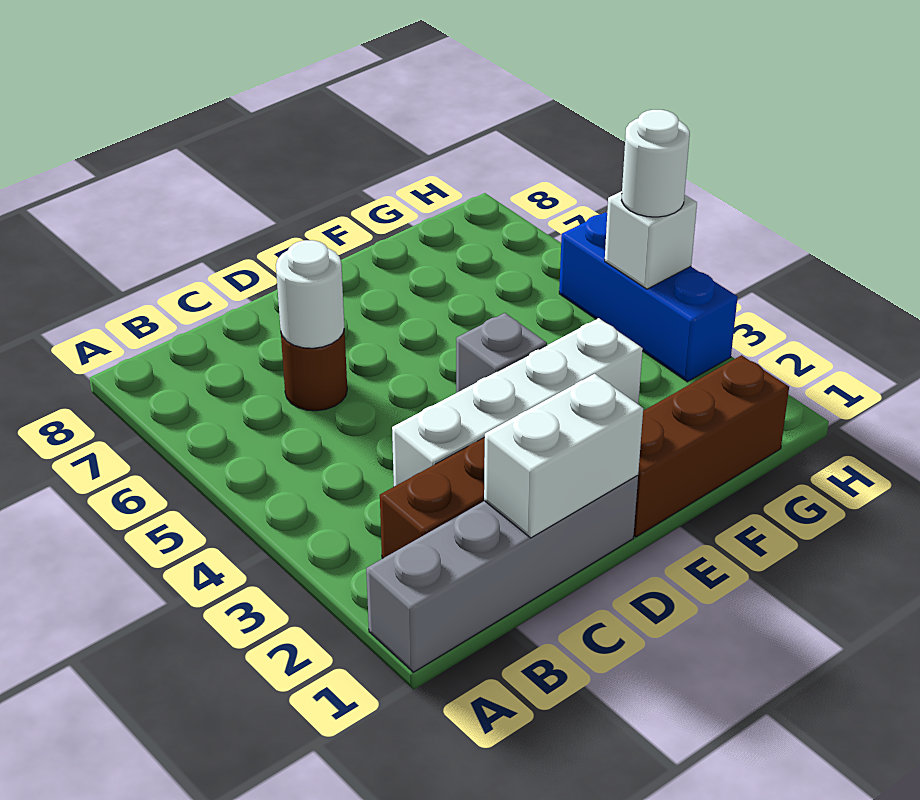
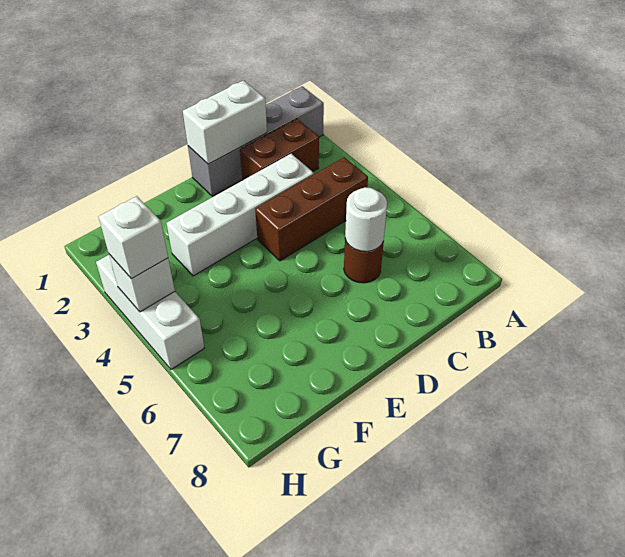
brown brick E1:G1 level 1 -> brown brick B4:D4 level 1
grey brick E4 level 1 -> none
blue brick H3:H5 level 1 -> white brick H3:H5 level 1
white round brick H4 level 3 -> white brick H4 level 3

